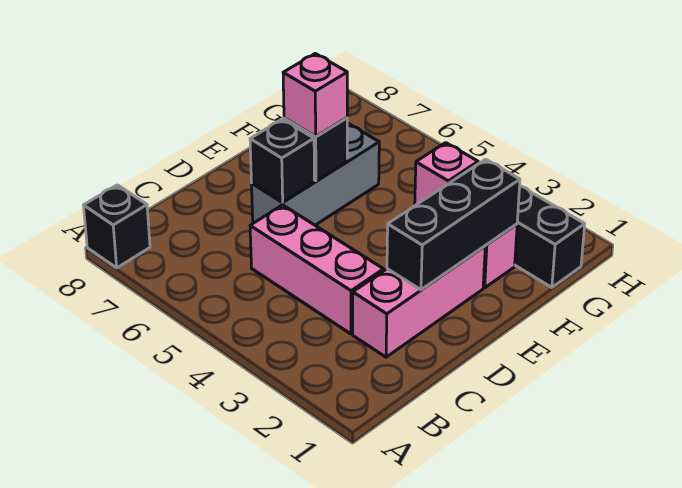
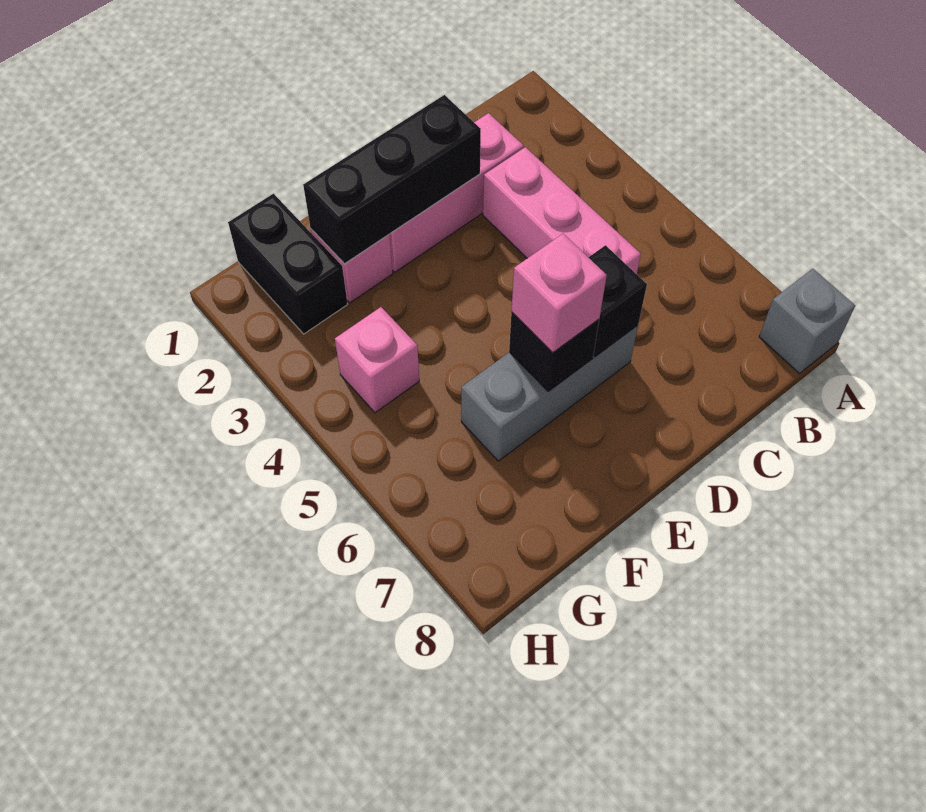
black brick A8 level 1 -> grey brick A8 level 1

